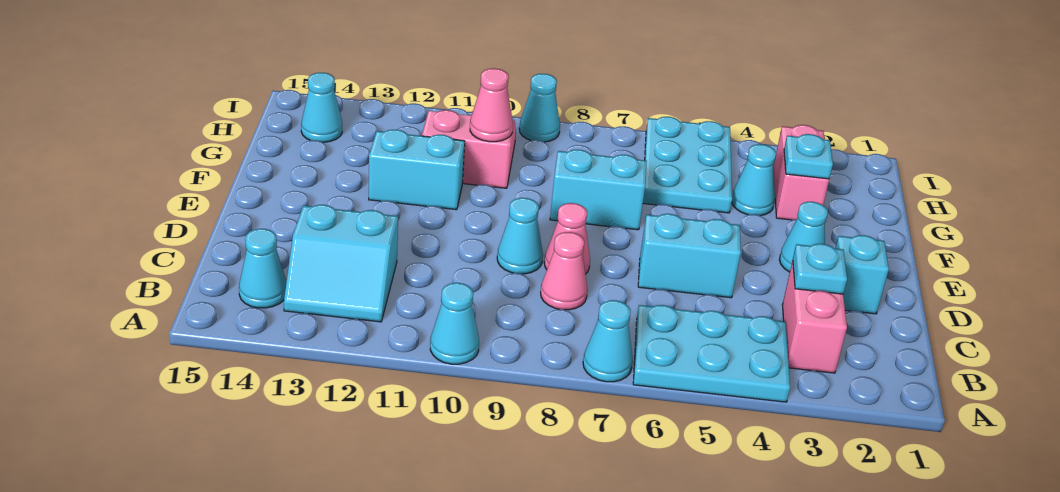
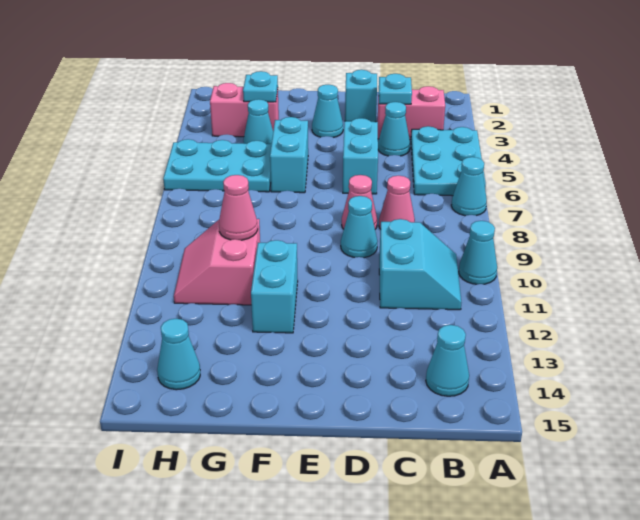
cyan slope B12:C13 level 1 top C -> cyan slope B10:C11 level 1 top C
cyan brick F7:F8 level 1 -> cyan brick F5:F6 level 1
cyan cone I9 level 1 -> cyan cone C4 level 1

